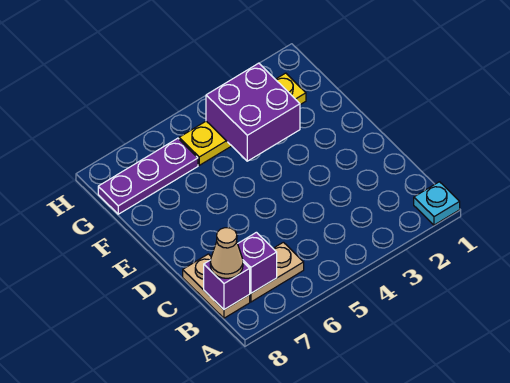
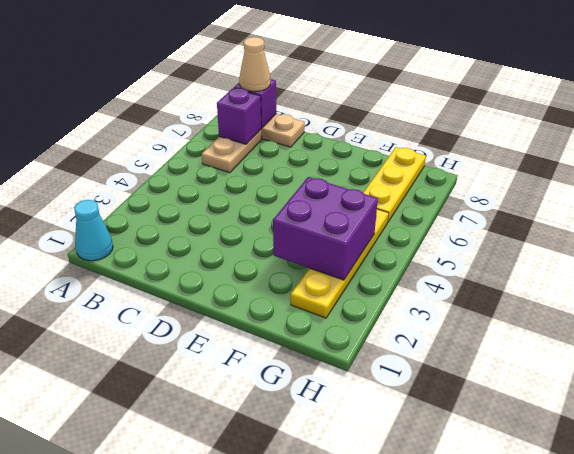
cyan plate A1 level 1 -> cyan cone A1 level 1
purple plate G6:G8 level 1 -> yellow plate G6:G8 level 1

